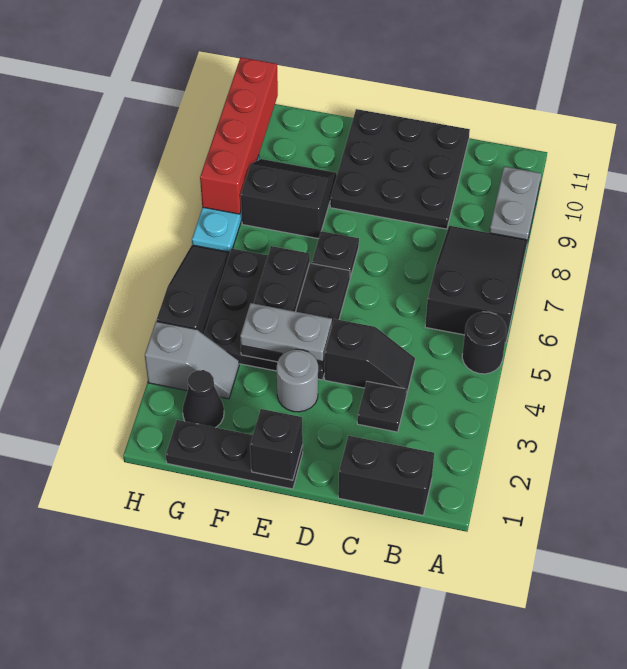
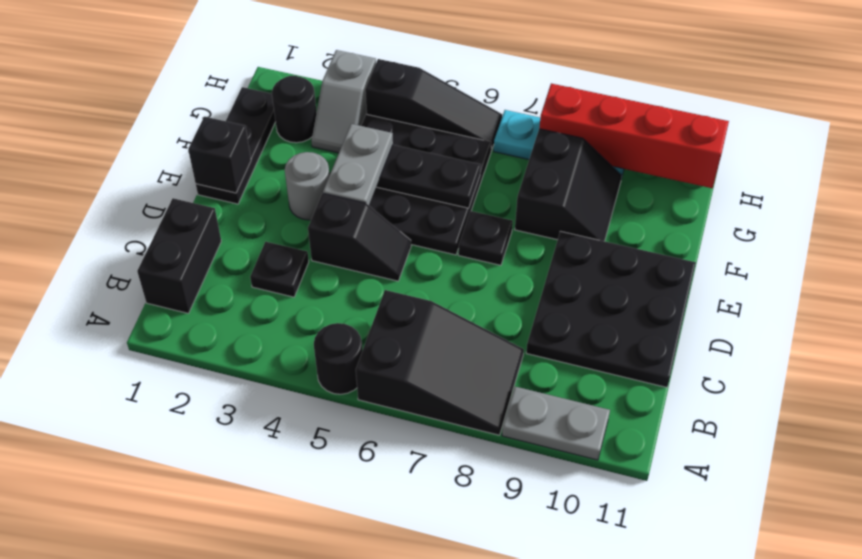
black slope C4:D4 level 1 top D -> black slope D4:D5 level 1 top 4
black cone G2 level 1 -> black round brick G2 level 1

